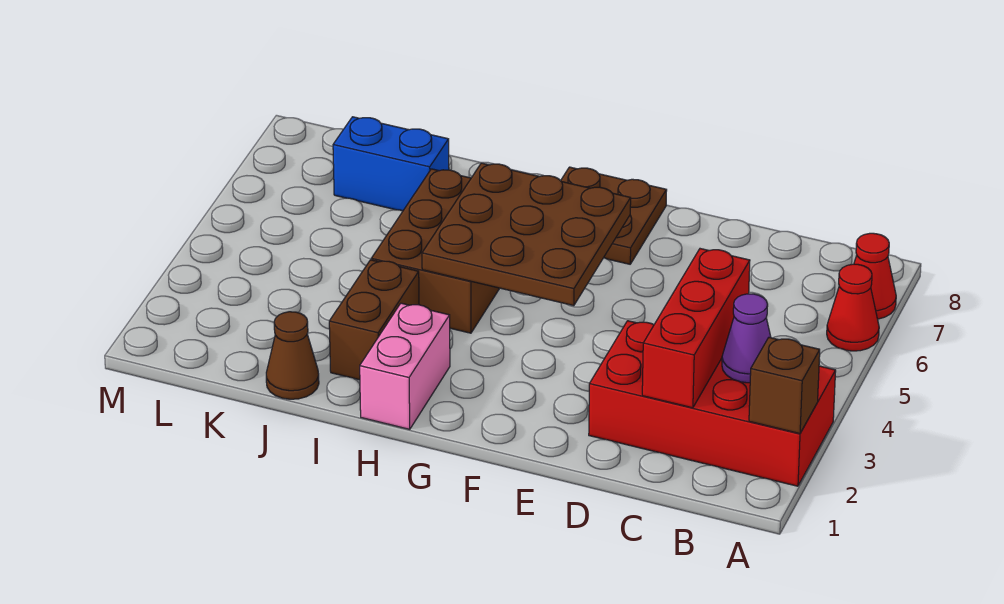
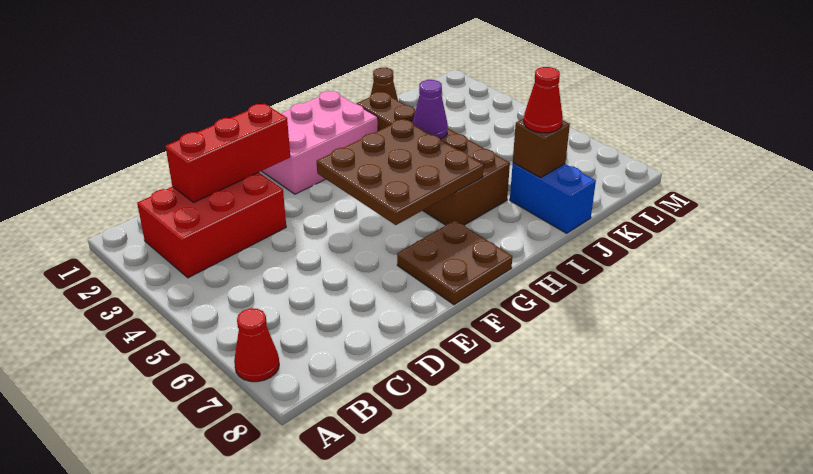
red brick A2:D3 level 1 -> red brick B2:D3 level 1
brown brick A2 level 2 -> brown brick J7 level 2
red cone A6 level 1 -> red cone J7 level 3
purple cone B3 level 2 -> purple cone I4 level 2
red brick C2:C4 level 2 -> red brick C2:E2 level 2
pink brick H1:H2 level 1 -> pink brick F1:H2 level 1
blue brick J7:K7 level 1 -> blue brick J7:J8 level 1

